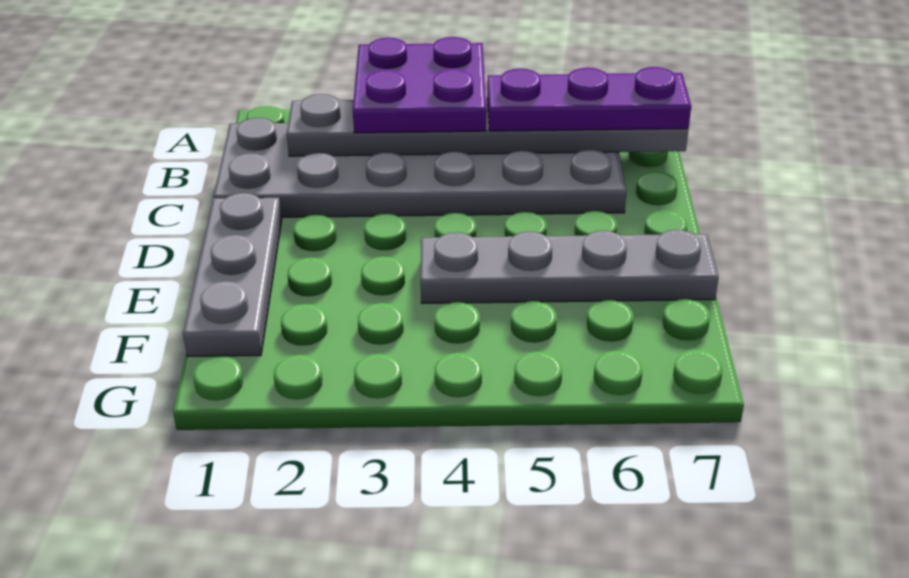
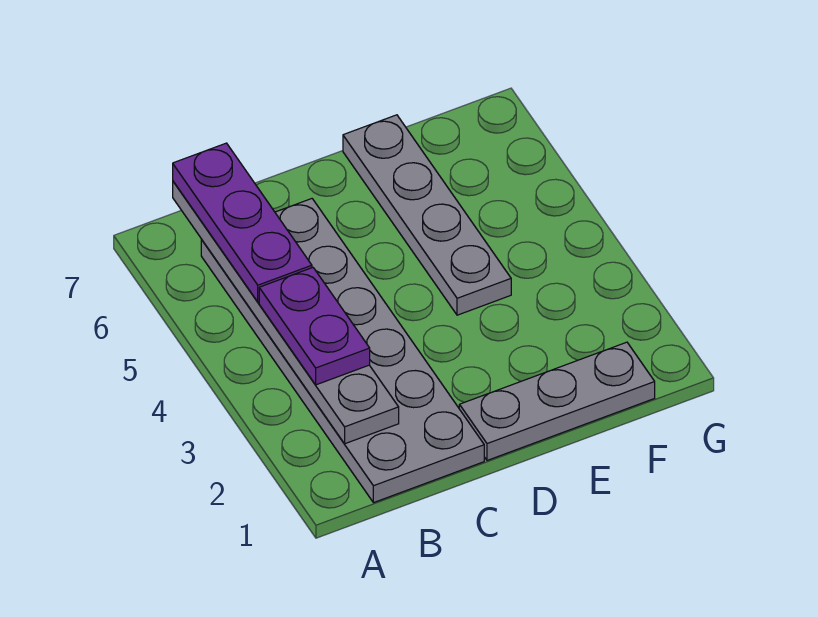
purple plate A3:B4 level 3 -> purple plate B3:B4 level 3

